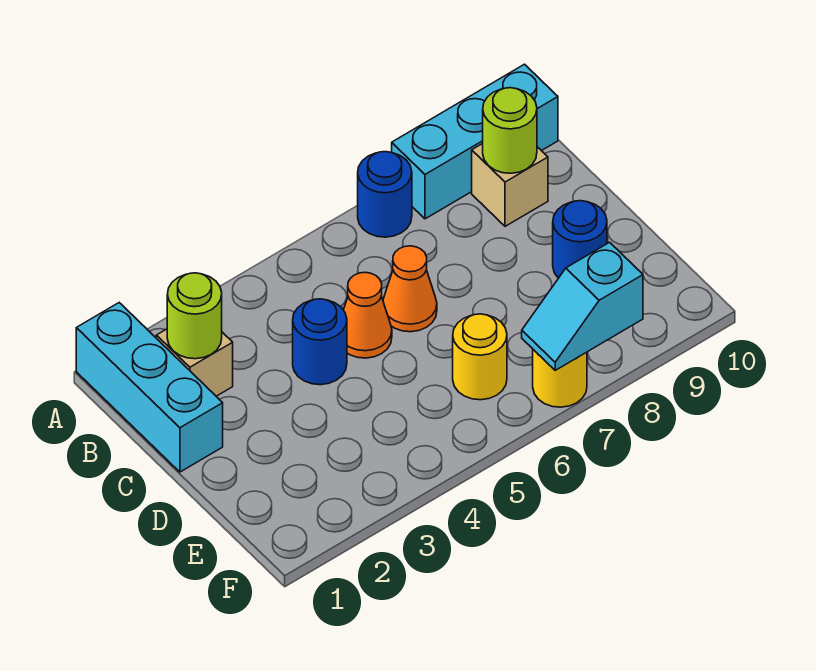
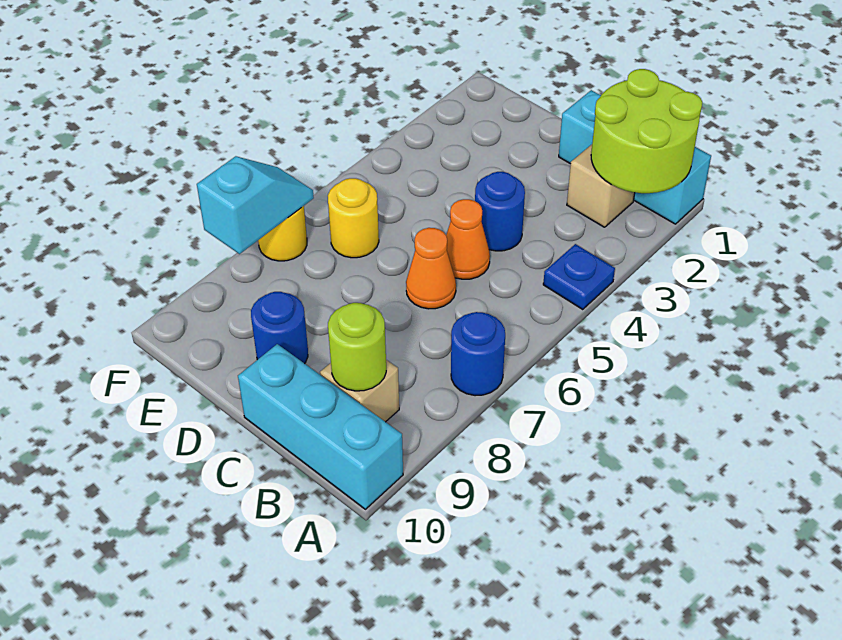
none -> blue plate A4 level 1
cyan brick A8:A10 level 1 -> cyan brick A10:C10 level 1
lime round brick B2 level 2 -> lime round brick A1:B2 level 2

